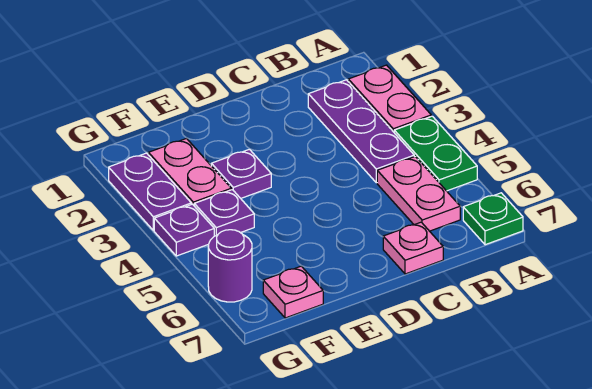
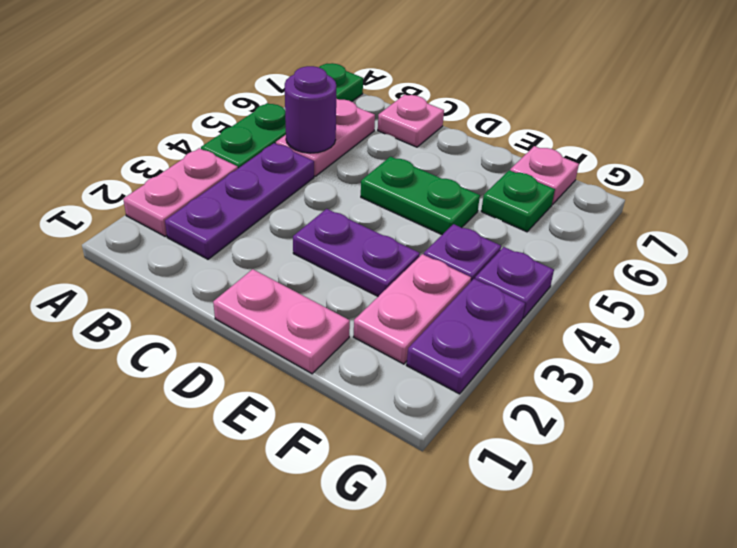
none -> pink plate D1:E1 level 1
none -> green plate D5:E5 level 1
purple plate E3 level 1 -> purple plate D3:E3 level 1
none -> green plate F6 level 1
purple round brick G6 level 1 -> purple round brick B5 level 2

